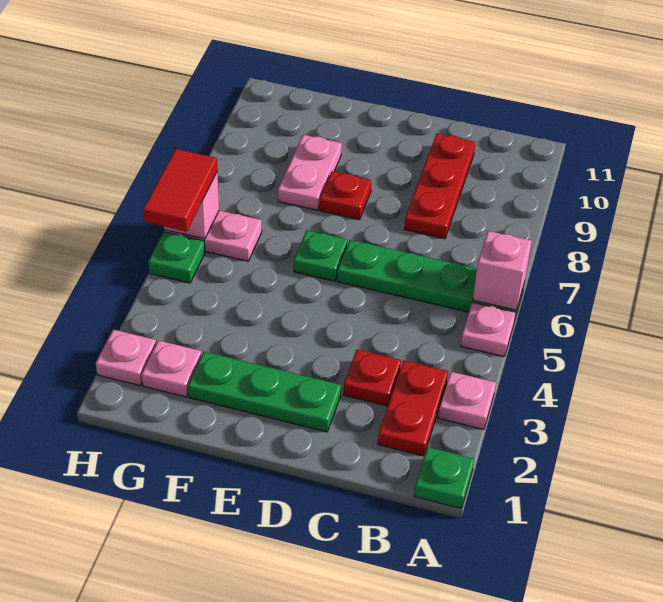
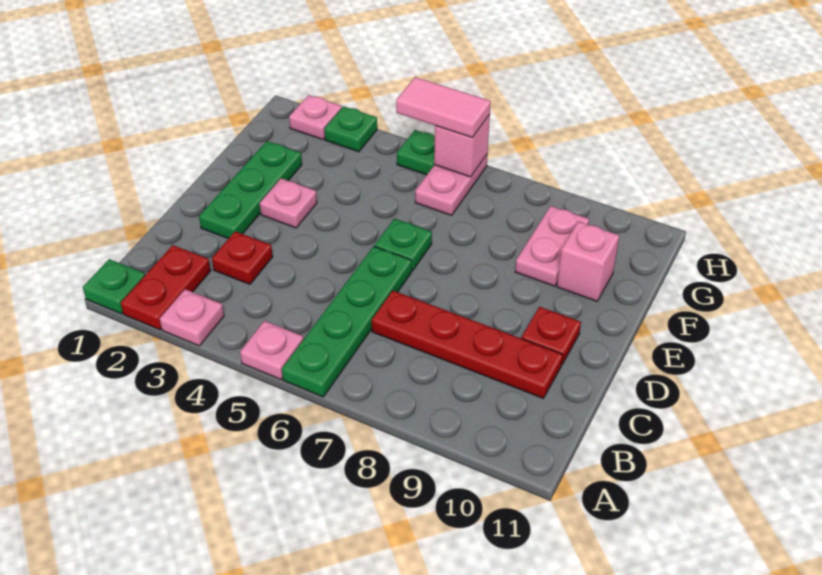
pink brick A6 level 2 -> pink brick F10 level 1
red plate B2:B3 level 1 -> red plate A2:B2 level 1
red plate C8:C10 level 1 -> red plate C7:C10 level 1
red plate E8 level 1 -> red plate D10 level 1
pink plate F8:F9 level 1 -> pink plate F9:G9 level 1
pink plate G2 level 1 -> pink plate E3 level 1
none -> green plate H3 level 1
red tile H5:H6 level 3 -> pink tile H5:H6 level 3

